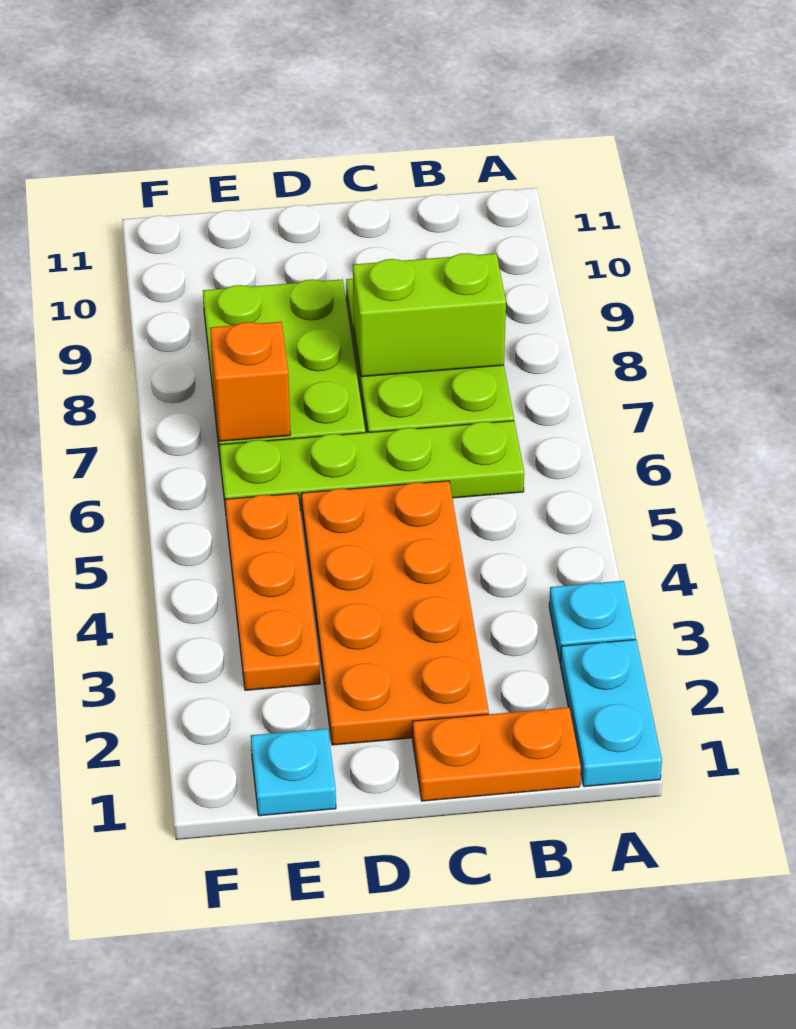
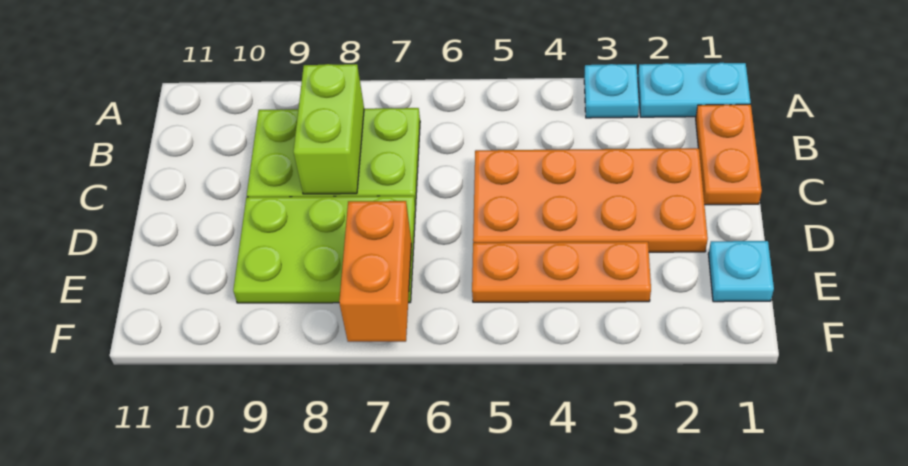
lime plate B6:E6 level 1 -> none
orange brick E7 level 2 -> orange brick E7:F7 level 2

